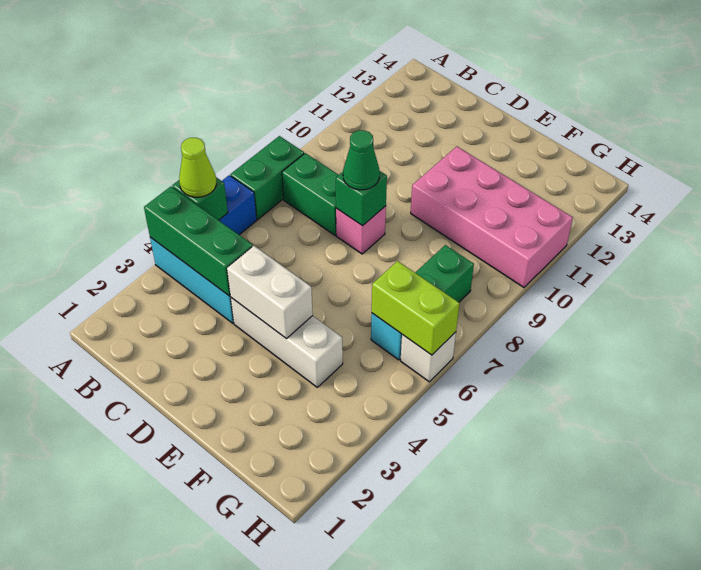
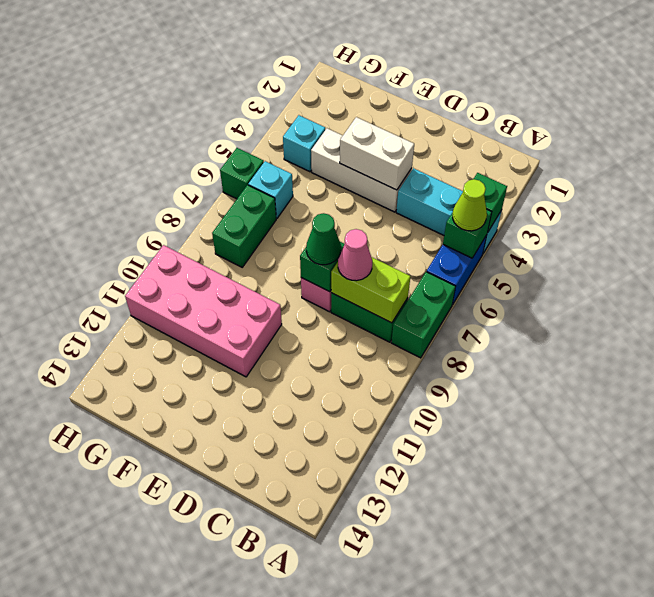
green brick A4:C4 level 2 -> green brick A4 level 2
none -> pink cone C8 level 3
none -> cyan brick G4 level 1
lime brick G6:H6 level 2 -> lime brick B8:C8 level 2
white brick H6 level 1 -> green brick H6 level 1

